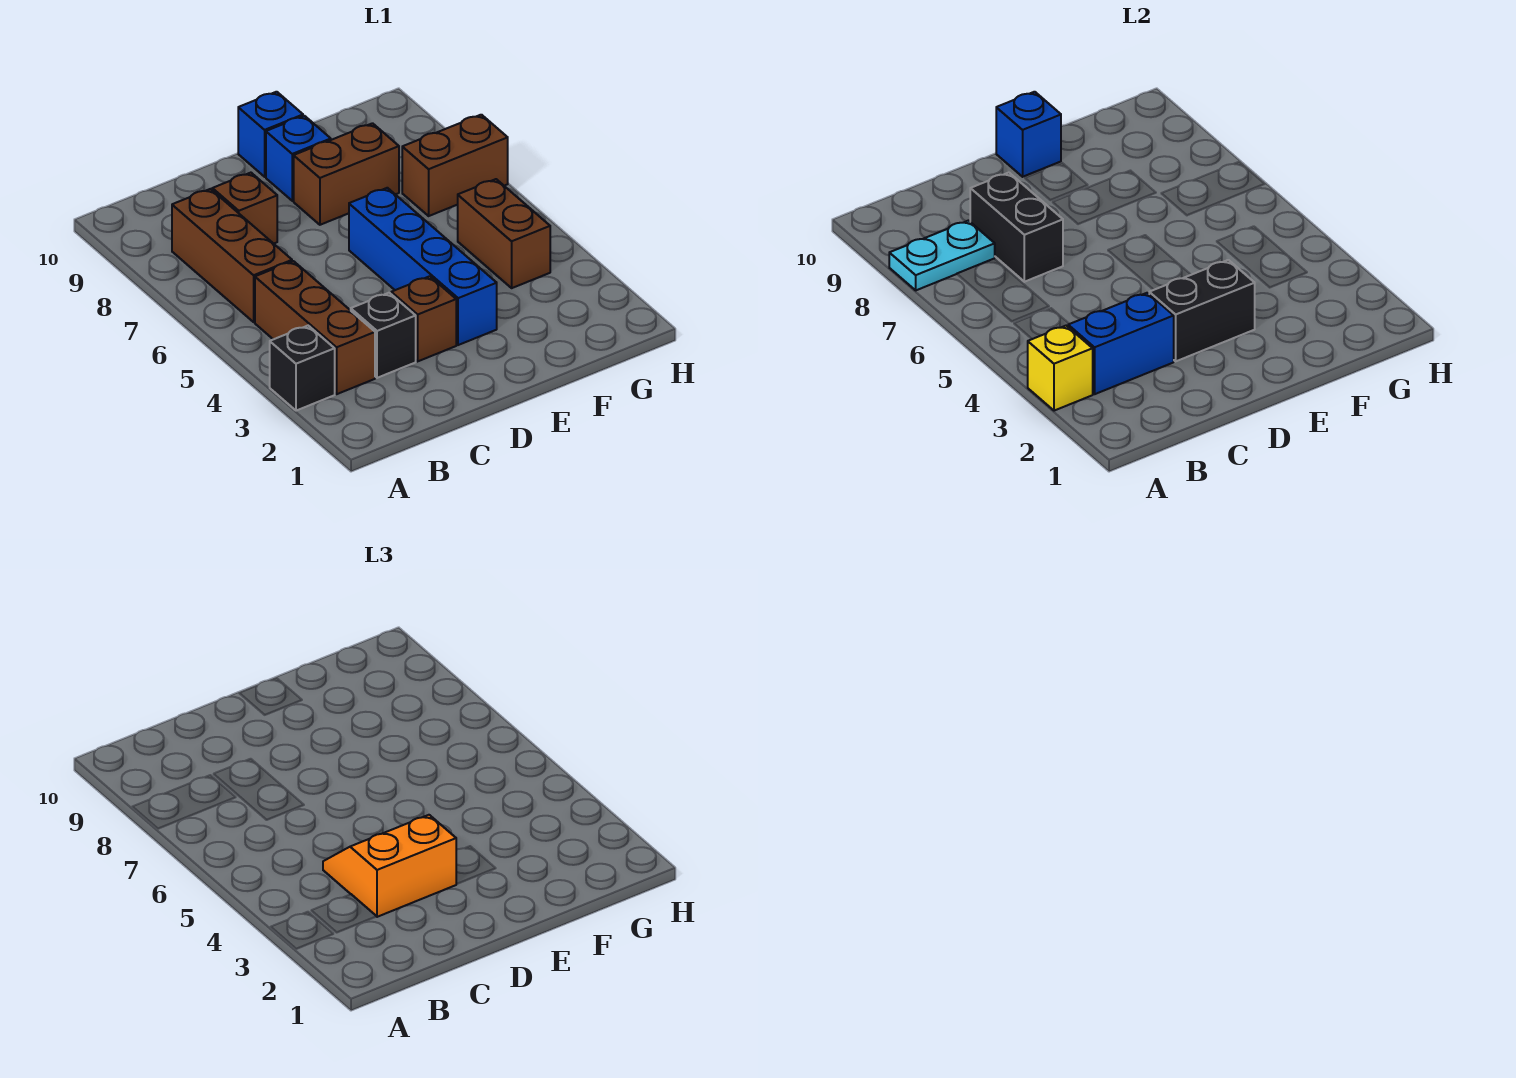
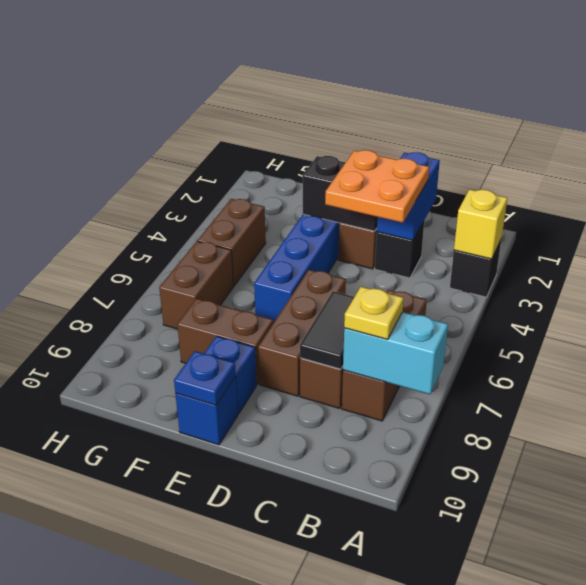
cyan plate A8:B8 level 2 -> cyan brick A8:B8 level 2
brown brick B3:B5 level 1 -> brown brick D6:D8 level 1
blue brick B3:C3 level 2 -> blue brick C2:C3 level 2
none -> yellow plate B8 level 3
orange slope C3:D4 level 3 top 3 -> orange plate C3:D4 level 3
black brick C7:C8 level 2 -> black tile C7:C8 level 2
blue brick E10 level 2 -> blue plate E10 level 2
brown brick G7:H7 level 1 -> brown brick G6:G7 level 1

